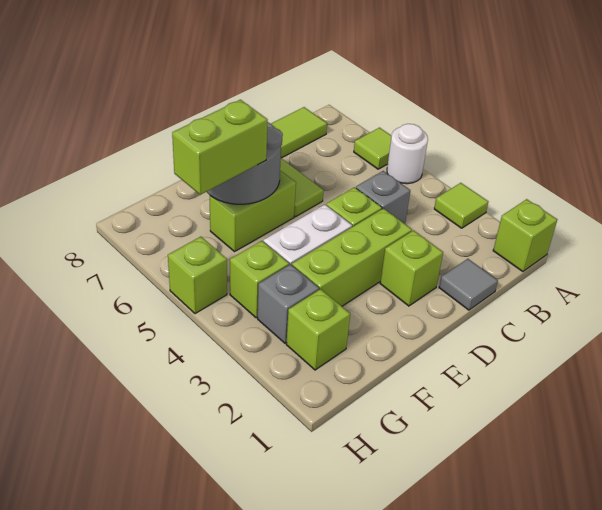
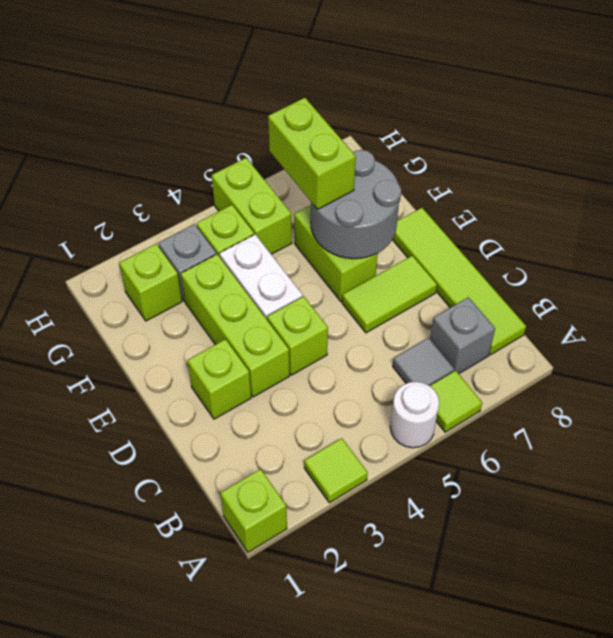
grey tile C1 level 1 -> grey tile B6 level 1
grey brick C4 level 1 -> grey brick B7 level 1
lime brick H5 level 1 -> lime brick G5:H5 level 1

